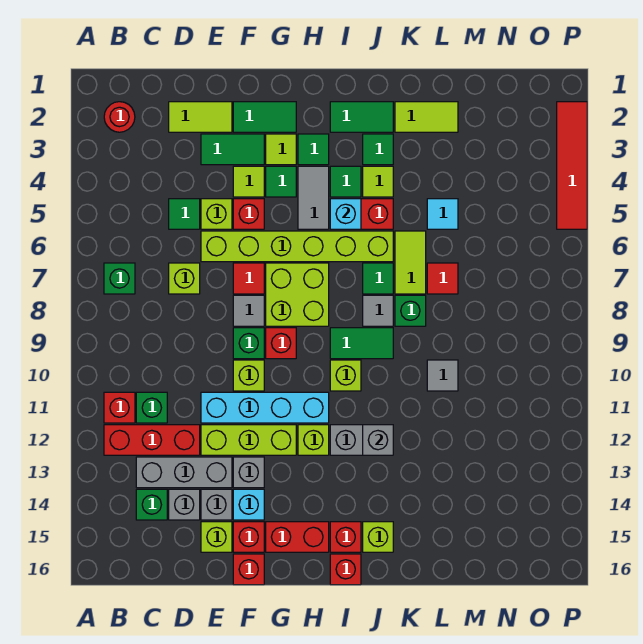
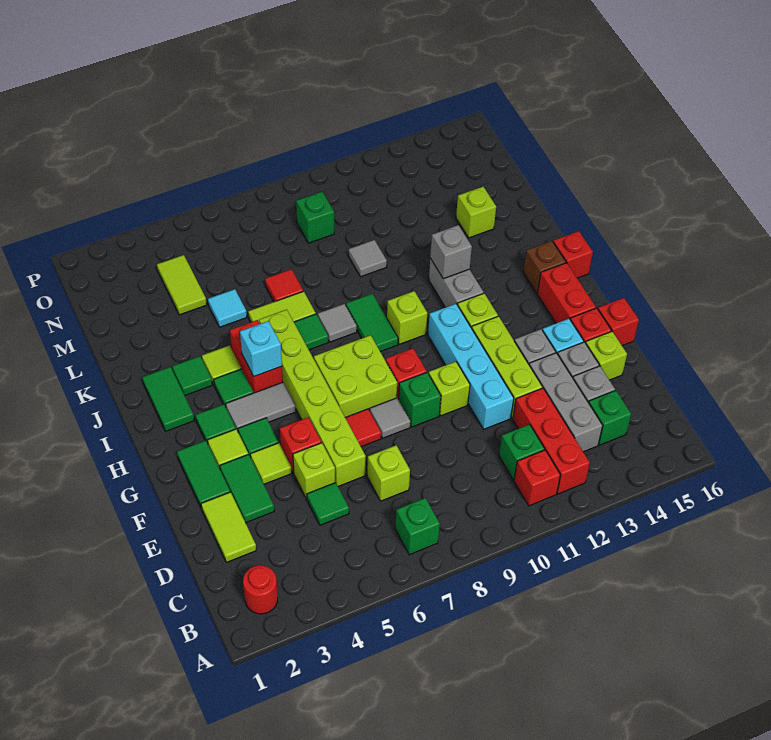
red brick I15 level 1 -> brown brick I15 level 1
lime brick J15 level 1 -> lime brick L14 level 1
lime tile K2:L2 level 1 -> lime tile M4:N4 level 1
green brick K8 level 1 -> green brick N9 level 1
red tile P2:P5 level 1 -> none

